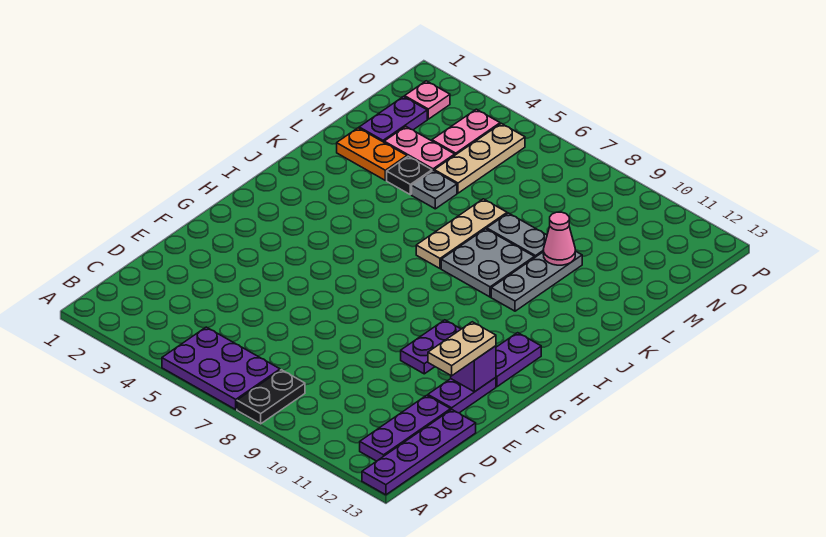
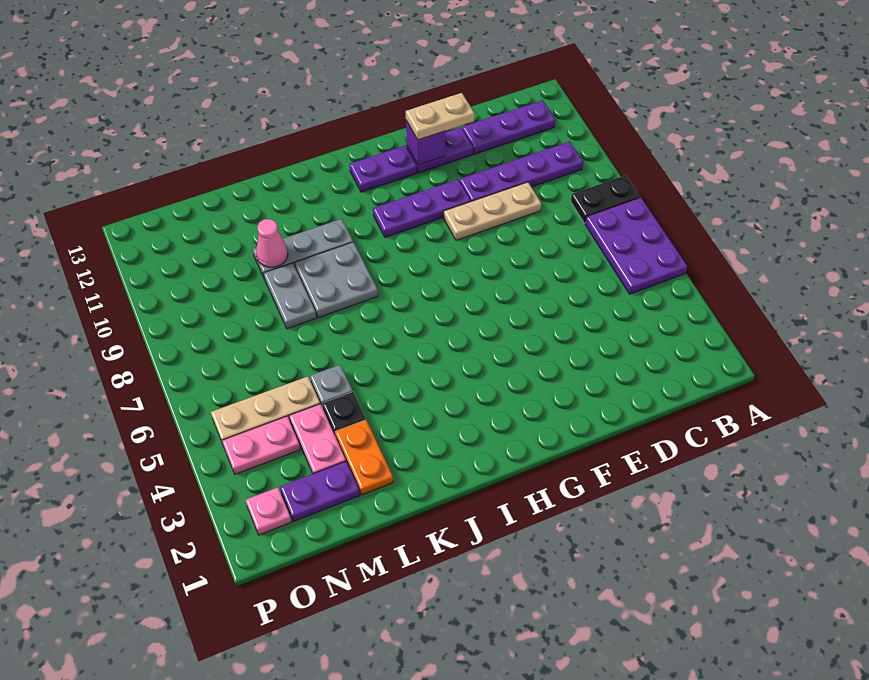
purple plate A13:D13 level 1 -> purple plate B10:E10 level 1
purple plate F10:G10 level 1 -> purple plate F10:H10 level 1
tan plate J7:L7 level 1 -> tan plate D9:F9 level 1

